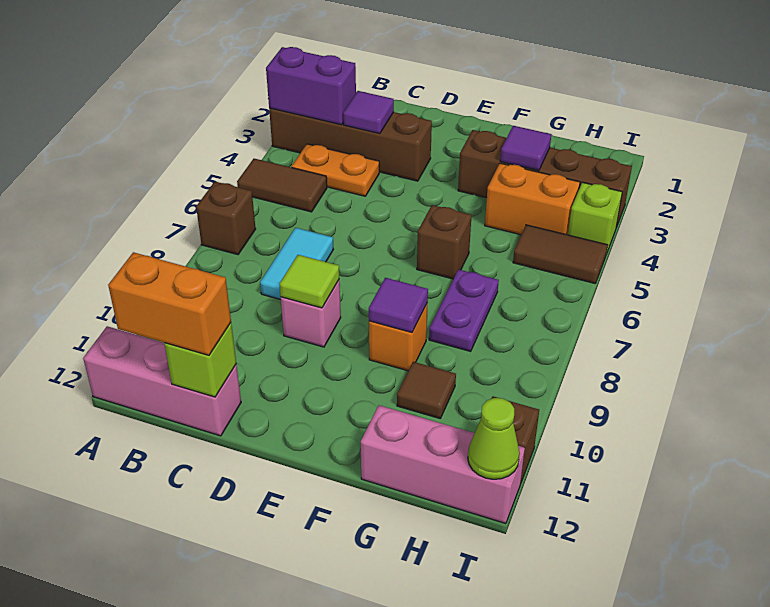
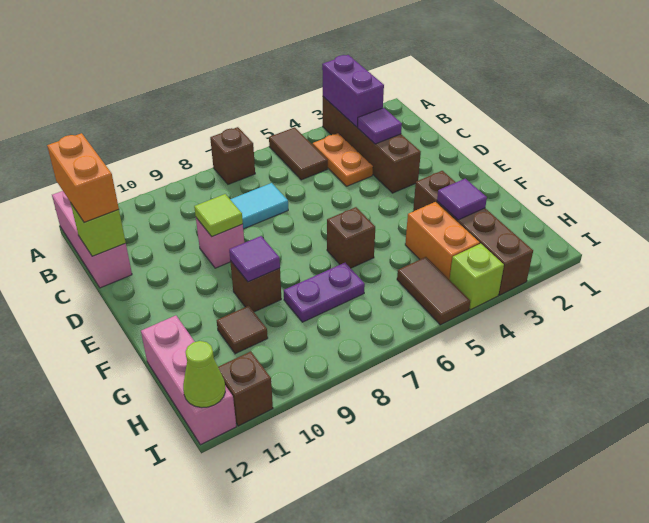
orange brick F9 level 1 -> brown brick F9 level 1

